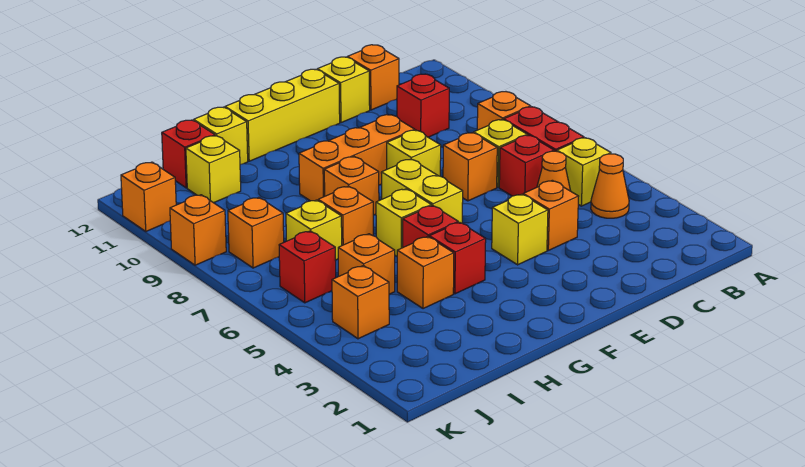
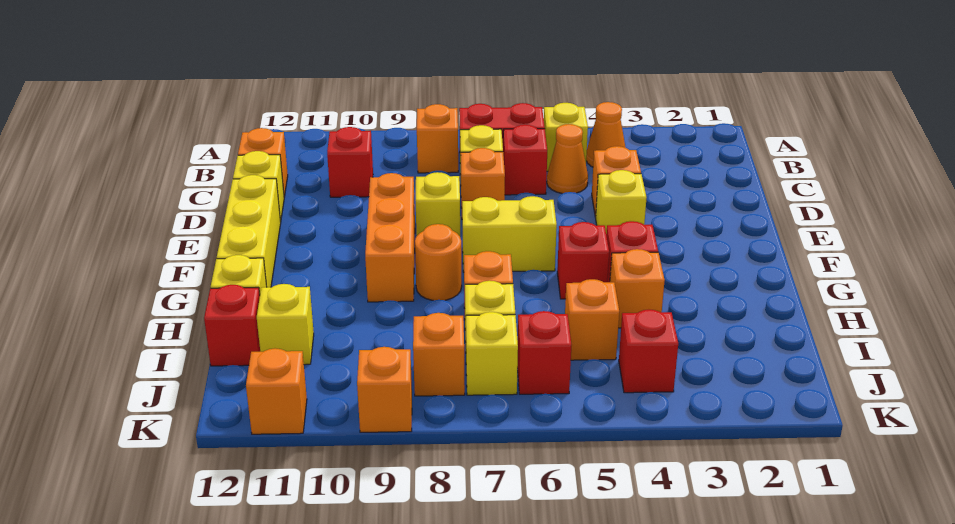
yellow brick G6 level 1 -> yellow brick J7 level 1
orange brick G8 level 1 -> orange round brick G8 level 1
orange brick J4 level 1 -> red brick J4 level 1

